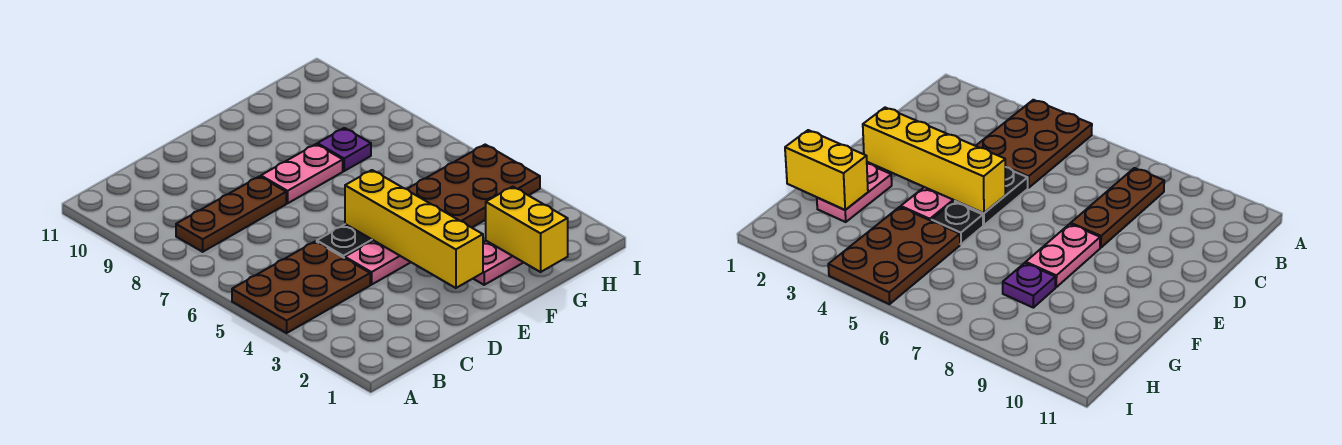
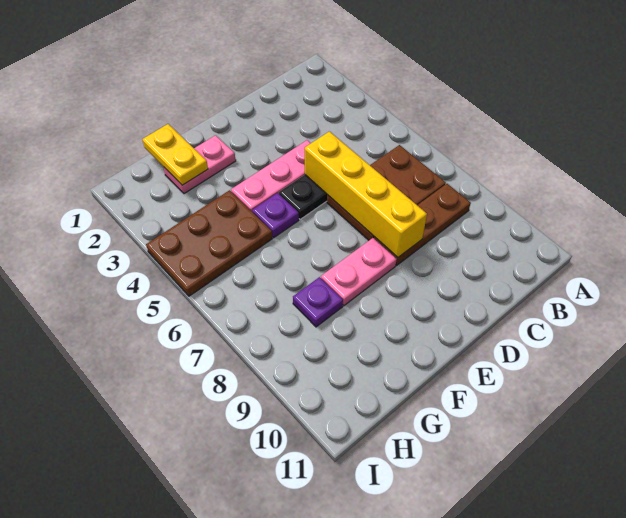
brown plate A4:C5 level 1 -> brown plate B6:D7 level 1
yellow brick E2:E5 level 2 -> yellow brick D5:D8 level 2
black plate F5 level 1 -> purple plate F5 level 1
yellow brick G1:G2 level 2 -> yellow plate G1:G2 level 2

